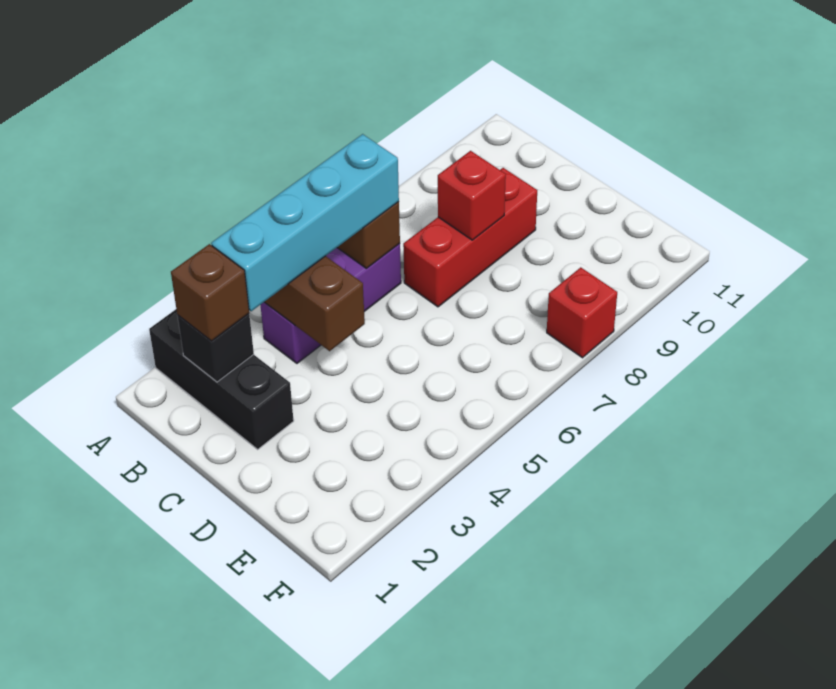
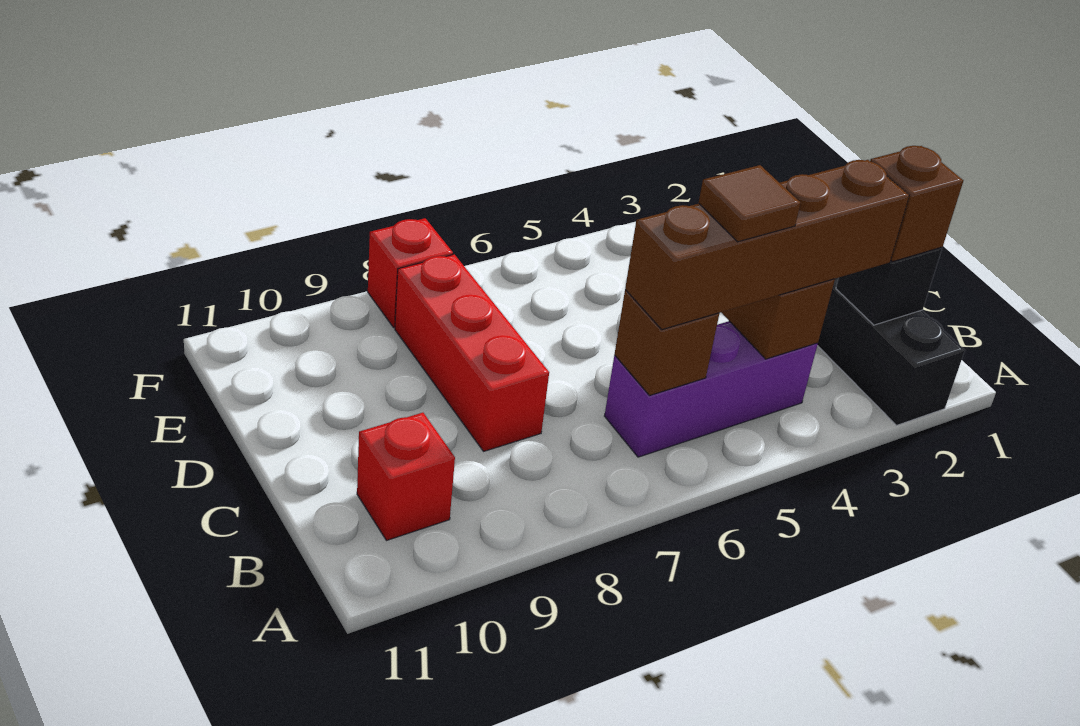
cyan brick B3:B6 level 3 -> brown brick B3:B6 level 3
none -> brown tile B5 level 4
red brick C7:C9 level 1 -> red brick C8:E8 level 1
red brick C8 level 2 -> red brick B10 level 1

